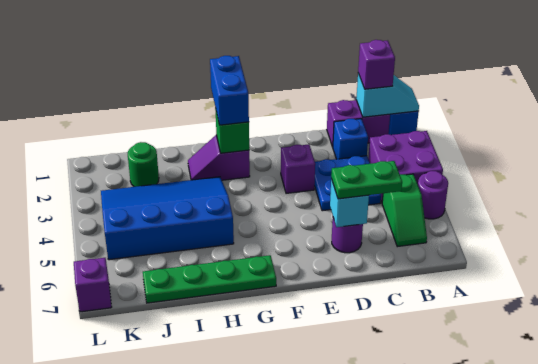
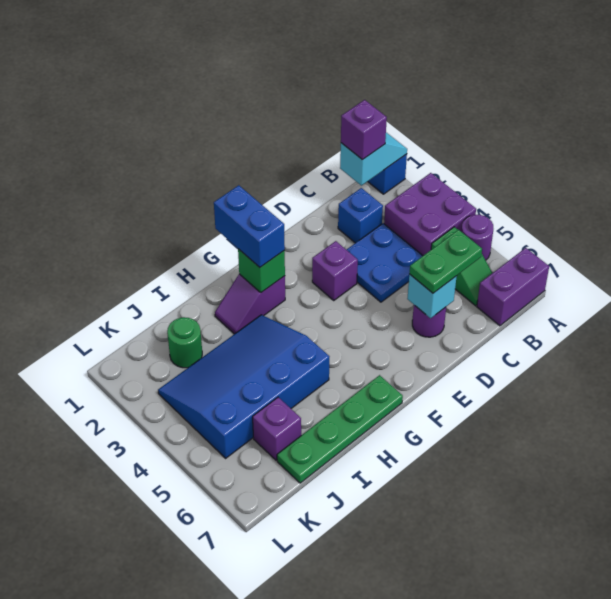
purple brick B1:C1 level 1 -> purple brick A7:B7 level 1
purple brick L7 level 1 -> purple brick J6 level 1

